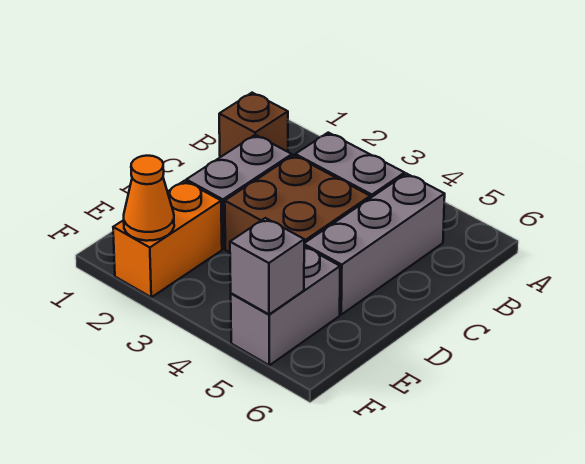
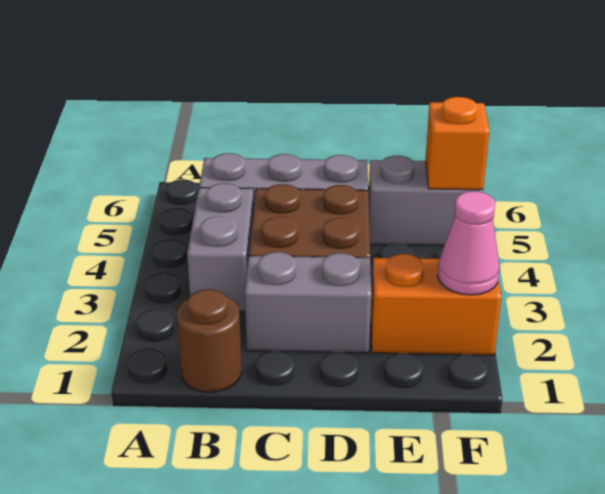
brown brick B1 level 1 -> brown round brick B1 level 1
orange cone F2 level 2 -> pink cone F2 level 2
grey brick F5 level 2 -> orange brick F5 level 2

